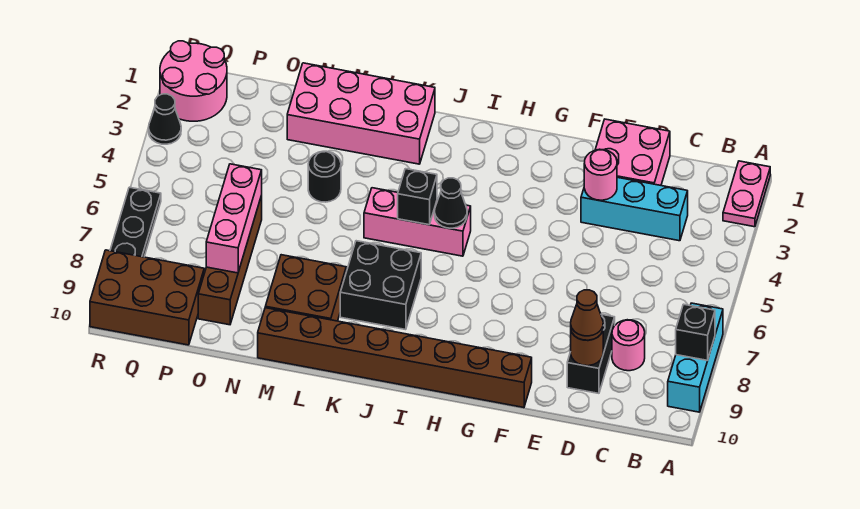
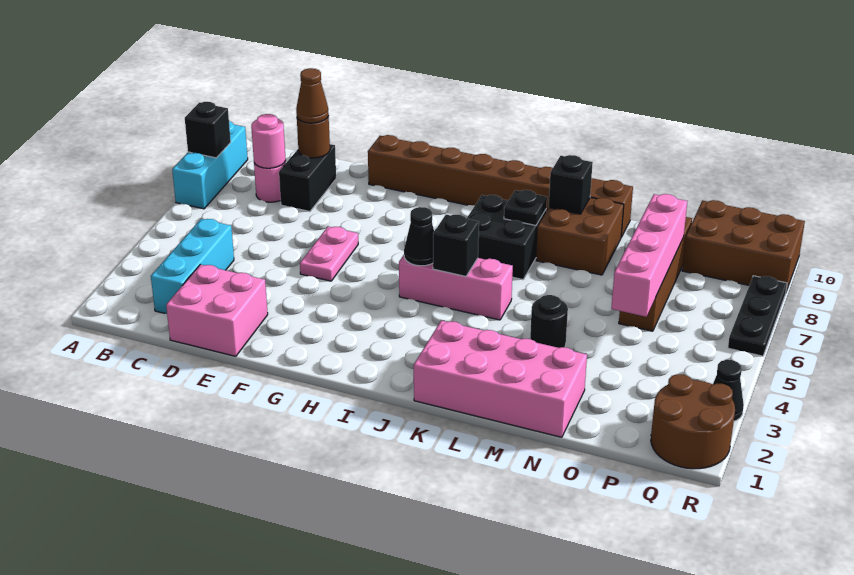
pink plate A1:A2 level 1 -> pink plate F5:F6 level 1
cyan brick C3:E3 level 1 -> cyan brick C2:C4 level 1
pink round brick E3 level 2 -> pink round brick C8 level 2
none -> black plate K8 level 2
none -> black brick L9 level 2
pink brick O6:O8 level 2 -> pink brick O5:O8 level 2
pink round brick Q1:R2 level 1 -> brown round brick Q1:R2 level 1

